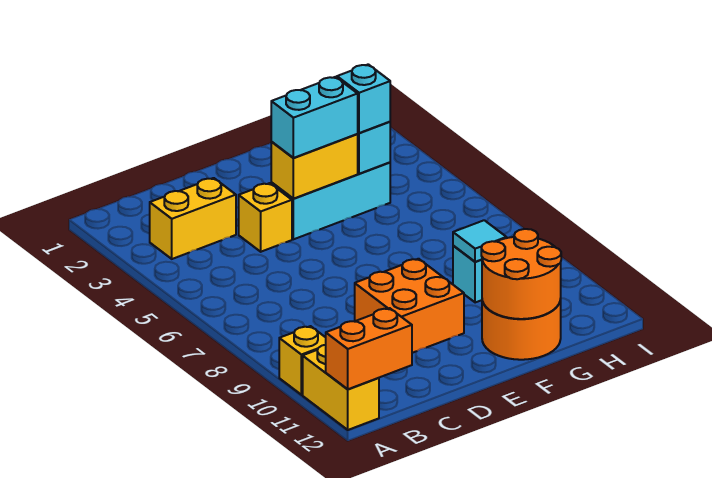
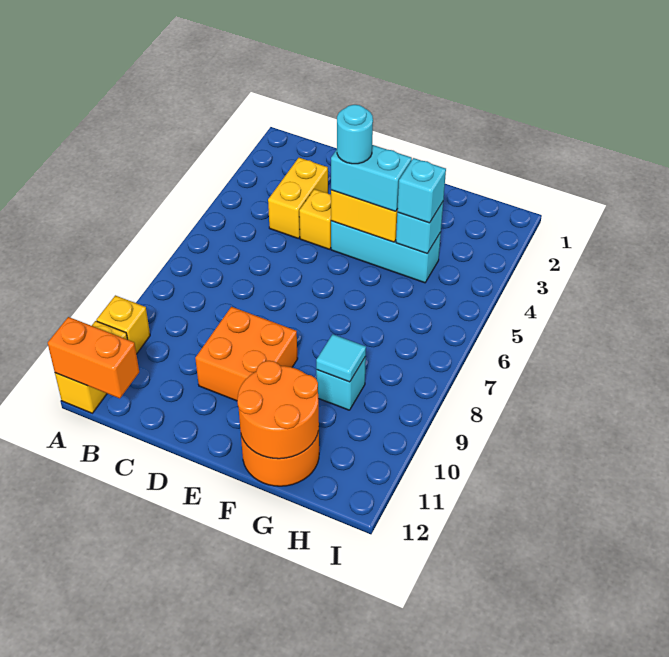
yellow brick B3:C3 level 1 -> yellow brick C3:C4 level 1
none -> cyan round brick E4 level 4

